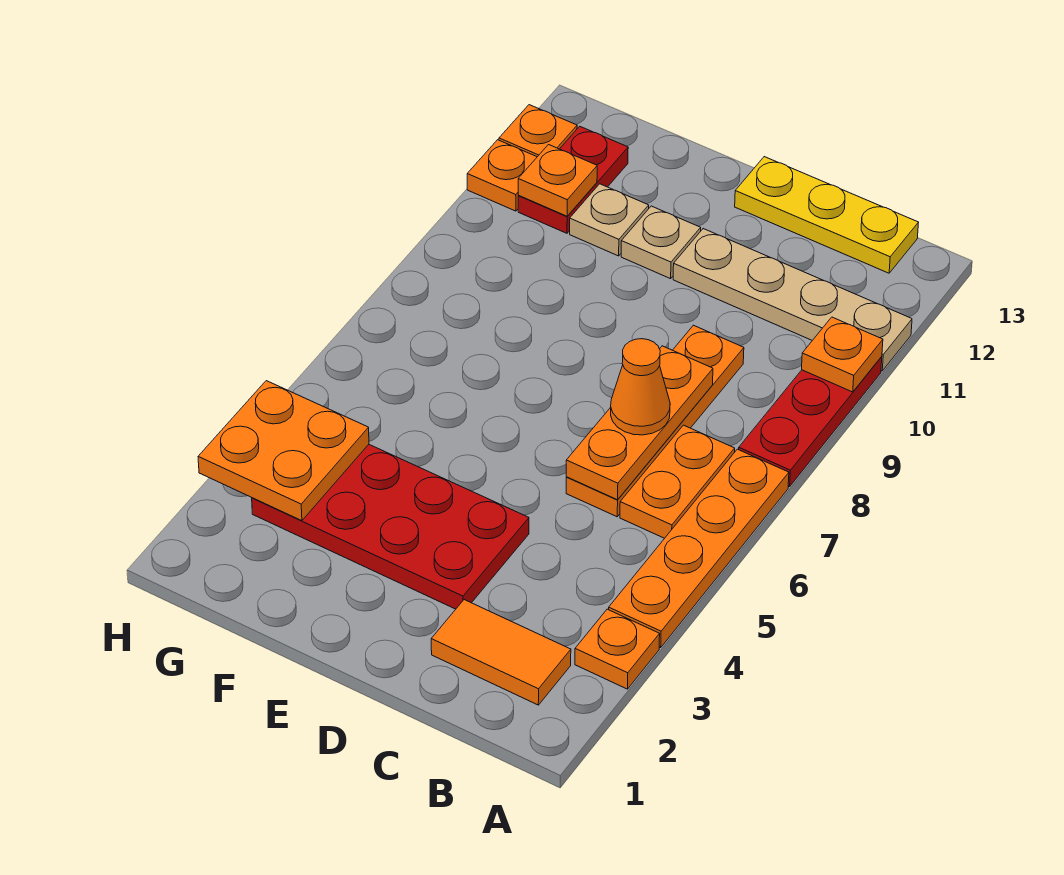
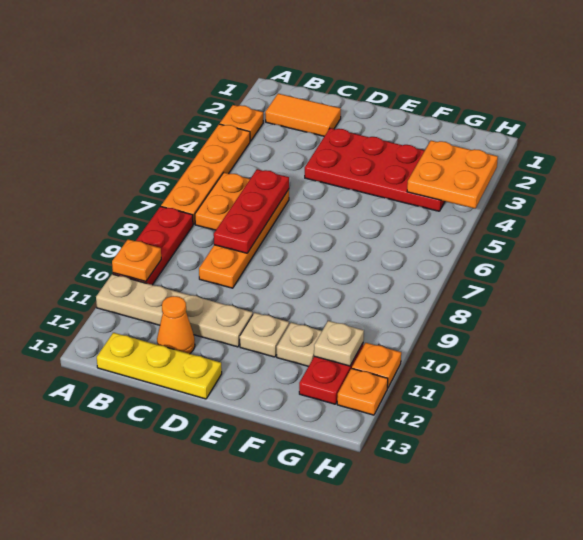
orange plate C6:C8 level 2 -> red plate C6:C8 level 2
orange cone C7 level 3 -> orange cone C12 level 1
orange plate G11 level 2 -> tan plate G11 level 2

